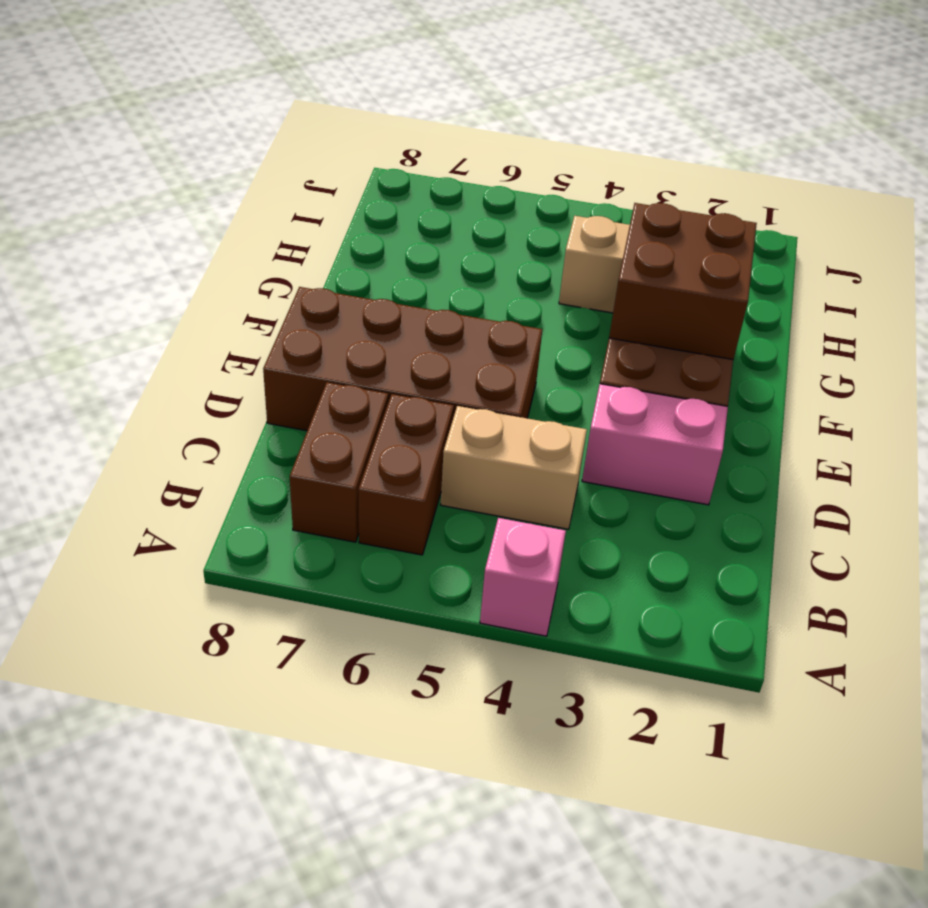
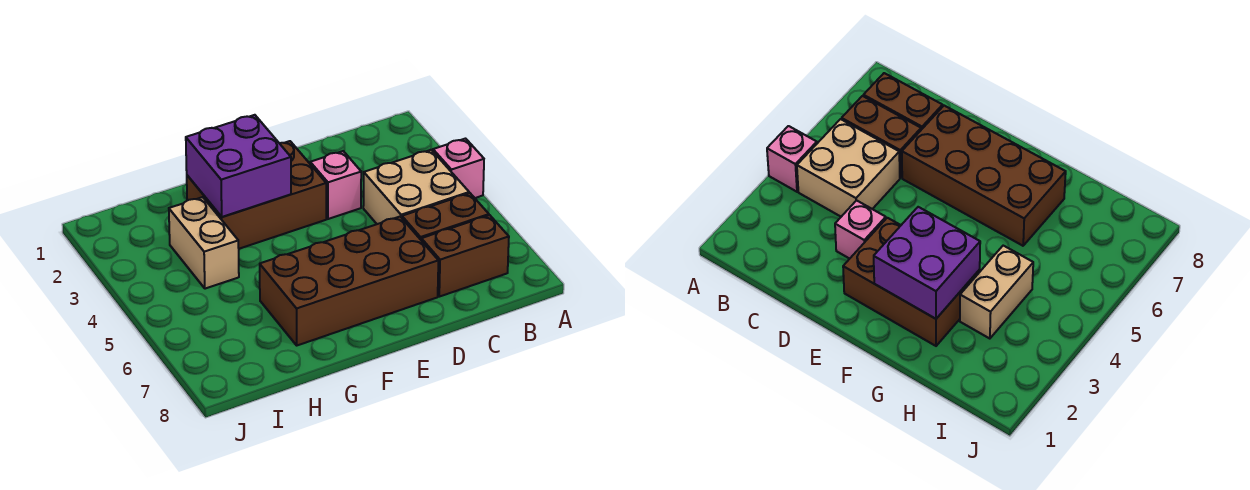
tan brick C4:C5 level 1 -> tan brick B4:C5 level 1
pink brick D2:D3 level 1 -> pink brick D3 level 1
brown brick D5:E8 level 1 -> brown brick D6:G7 level 1
brown brick F2:G3 level 2 -> purple brick F2:G3 level 2

